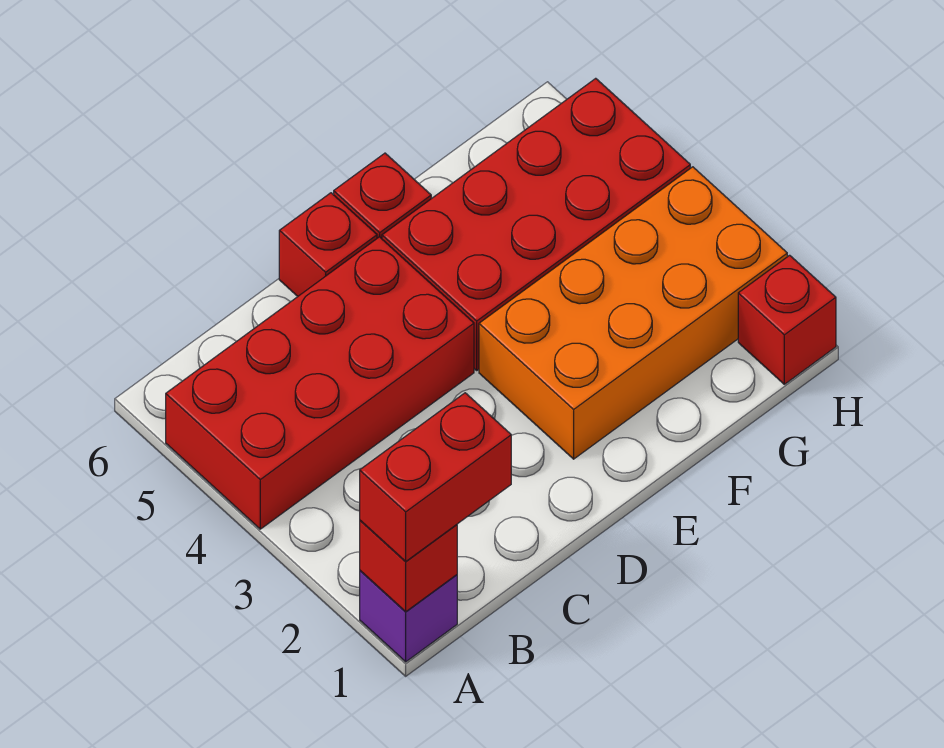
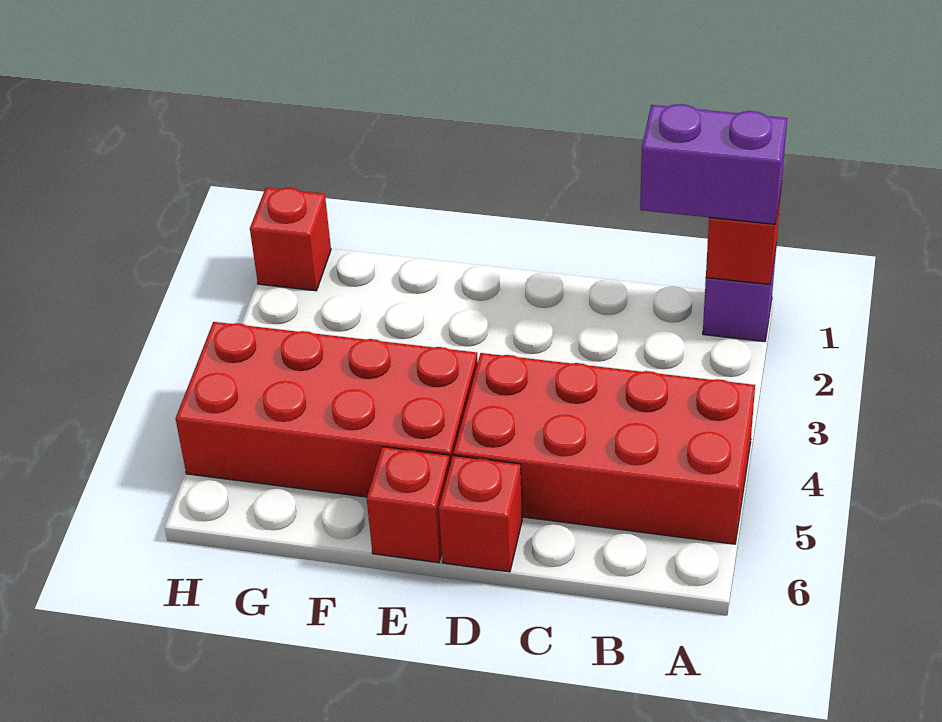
red brick A1:B1 level 3 -> purple brick A1:B1 level 3
orange brick E2:H3 level 1 -> none

